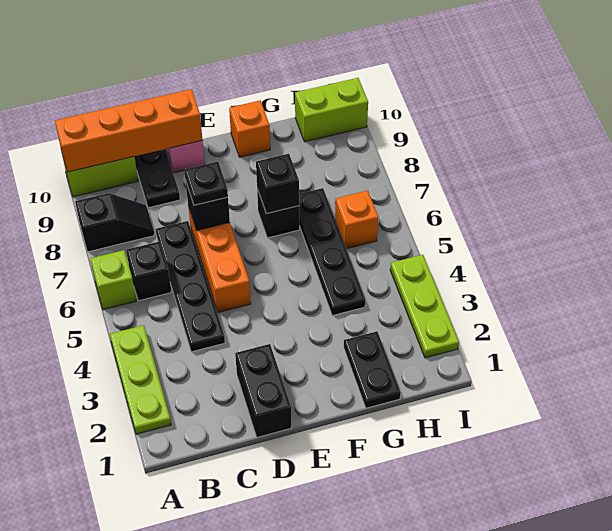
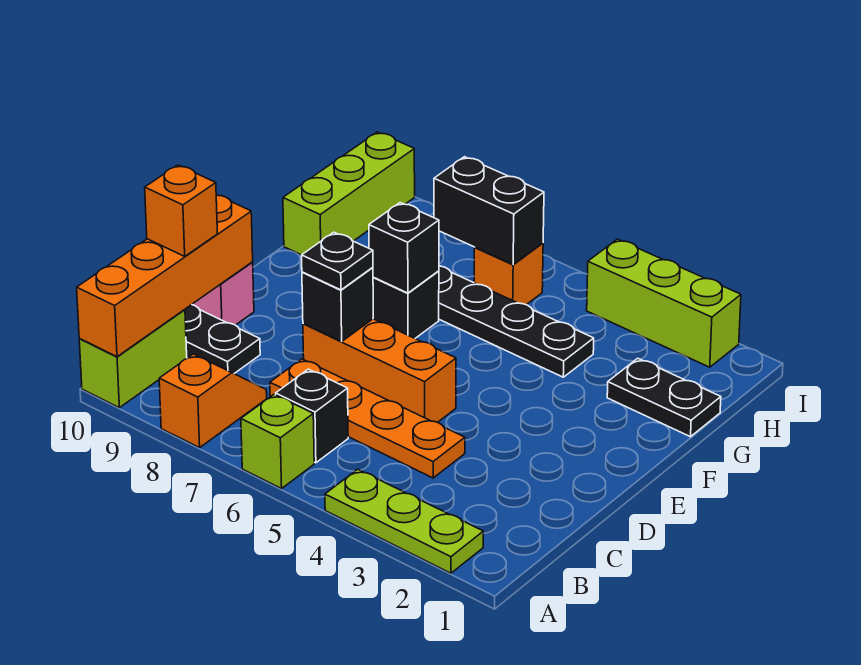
black slope A8:B8 level 1 top A -> orange slope A8:B8 level 1 top A
black plate C4:C7 level 1 -> orange plate C4:C7 level 1
black brick D1:D2 level 1 -> black brick H6:H7 level 2
orange brick F10 level 1 -> orange brick C10 level 3
lime brick H10:I10 level 1 -> lime brick G10:I10 level 1
lime plate I2:I4 level 1 -> lime brick I2:I4 level 1

